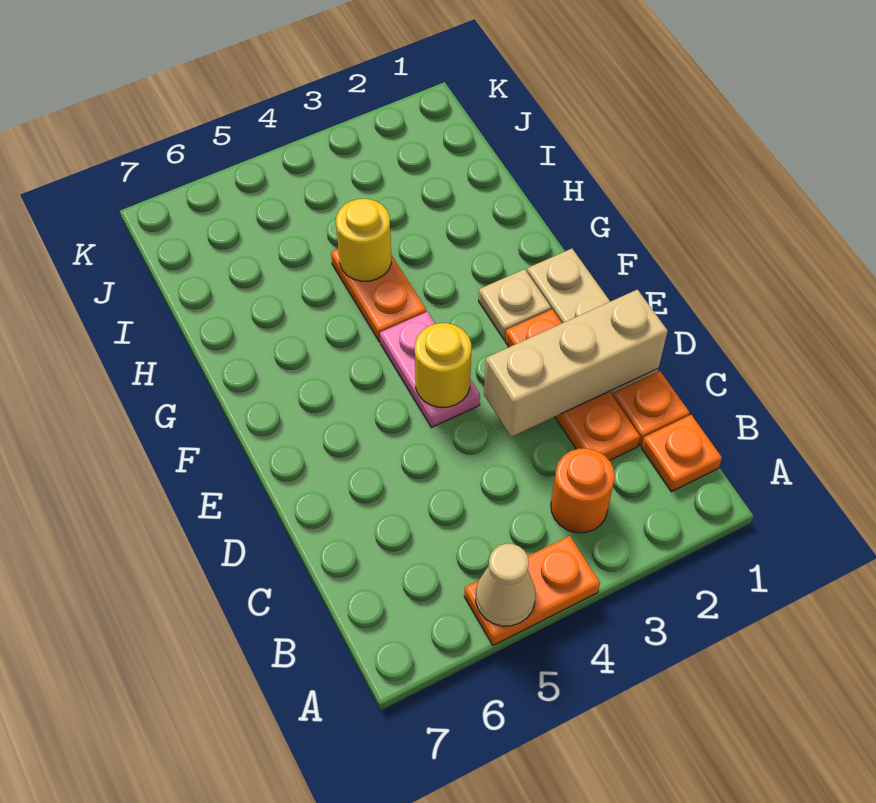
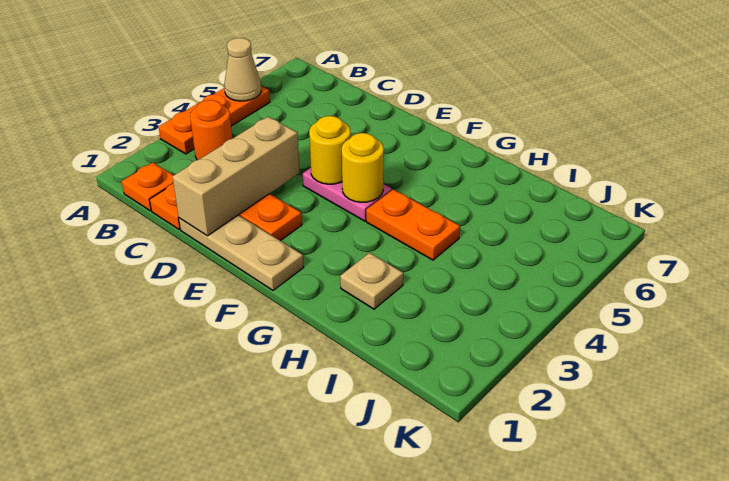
orange plate A4:A5 level 1 -> orange plate A3:A5 level 1
tan plate F2 level 1 -> tan plate H2 level 1
yellow round brick H4 level 2 -> yellow round brick F4 level 2

